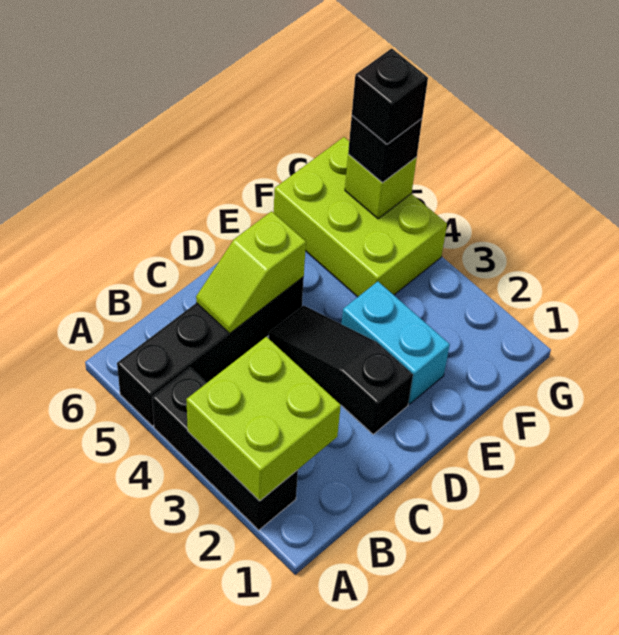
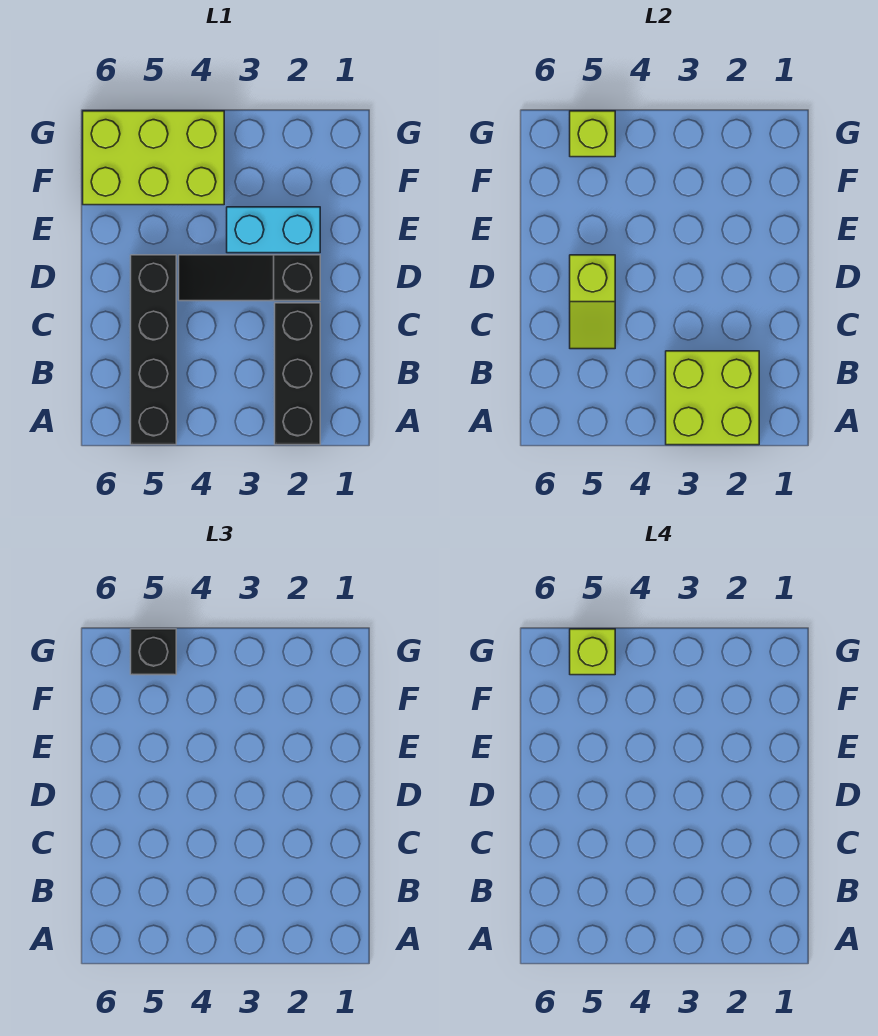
black brick A2:A4 level 1 -> black brick A2:C2 level 1
black brick G5 level 4 -> lime brick G5 level 4

